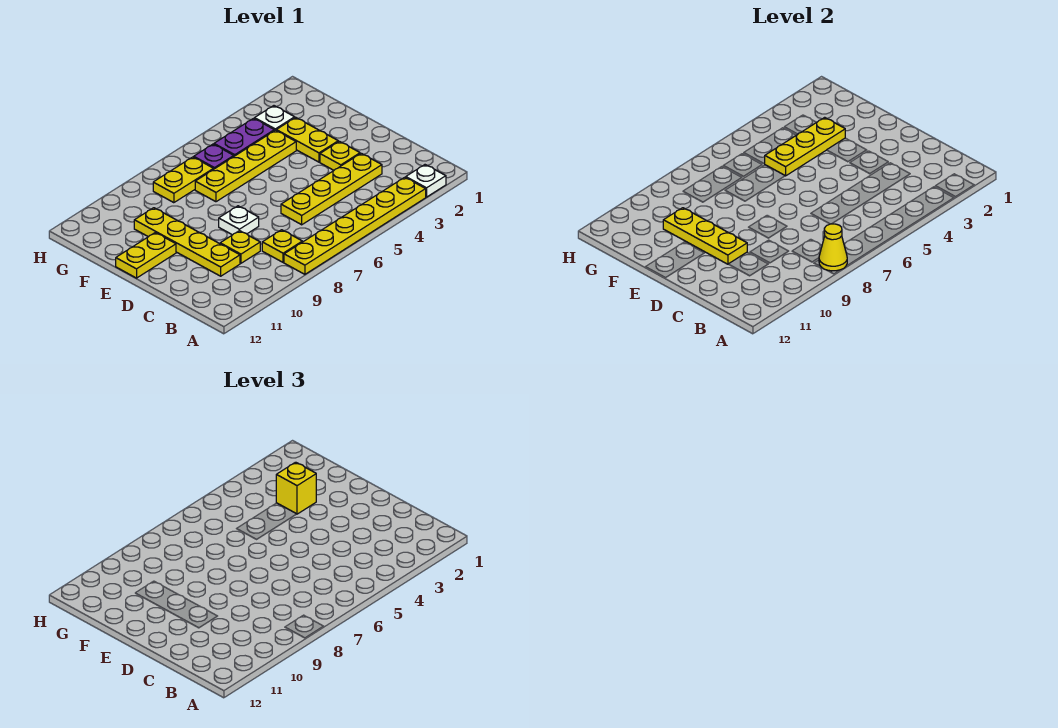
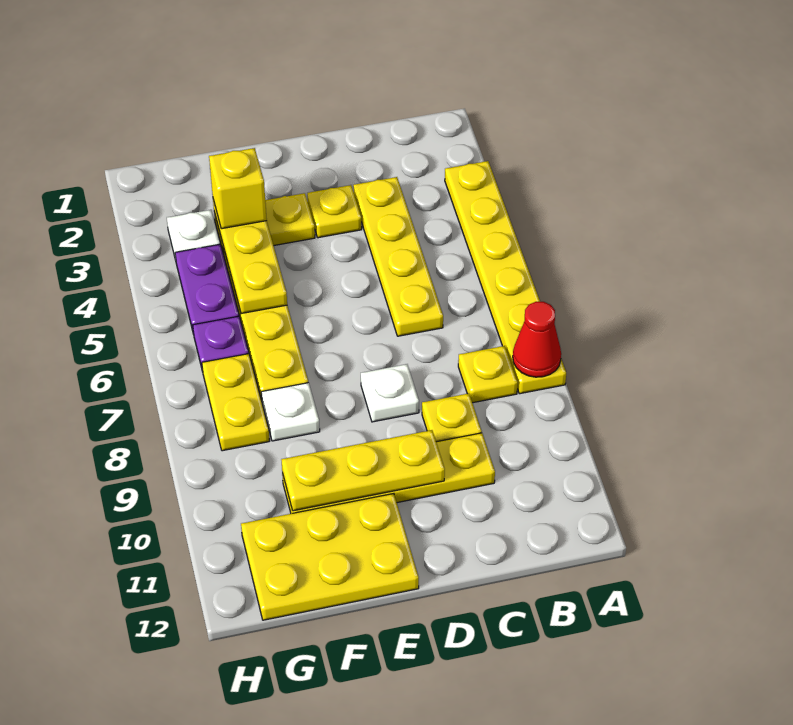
white plate A2 level 1 -> white plate F8 level 1
yellow cone A8 level 2 -> red cone A8 level 2
yellow plate E11:E12 level 1 -> yellow plate E11:G12 level 1

